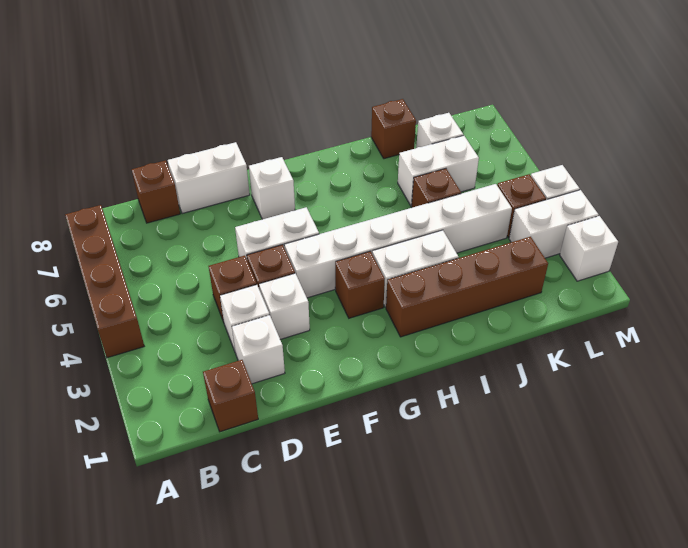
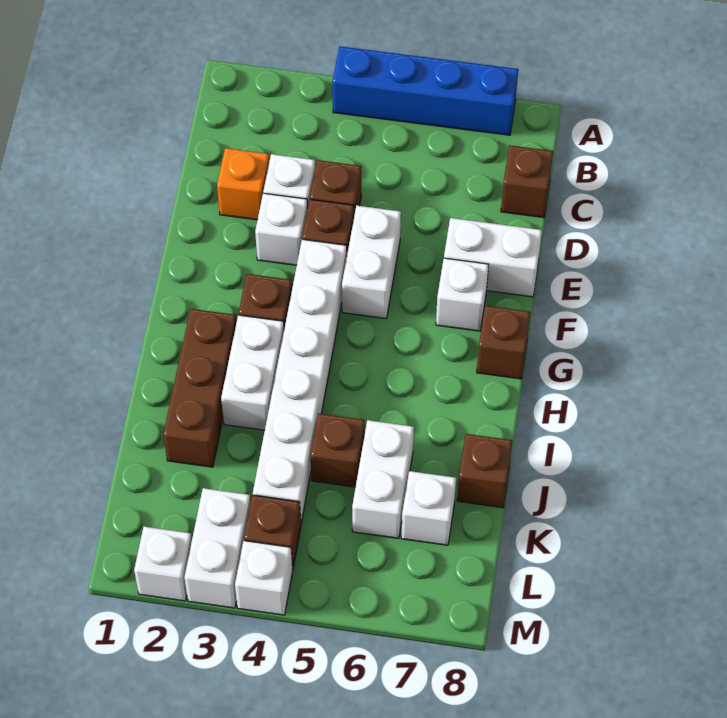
brown brick A4:A7 level 1 -> blue brick A4:A7 level 1
brown brick C1 level 1 -> brown brick G8 level 1
white brick D2 level 1 -> orange brick D2 level 1
white brick D8:E8 level 1 -> white brick E7:E8 level 1
brown brick H2:K2 level 1 -> brown brick H2:J2 level 1

